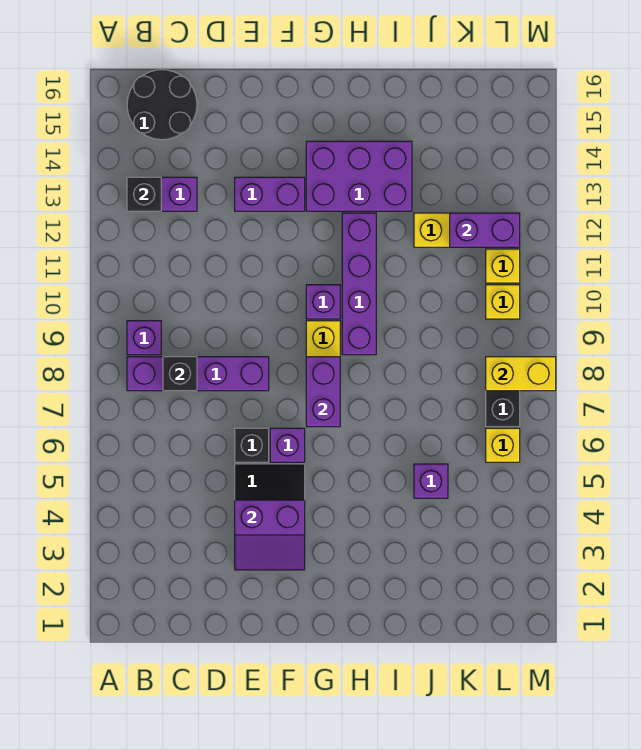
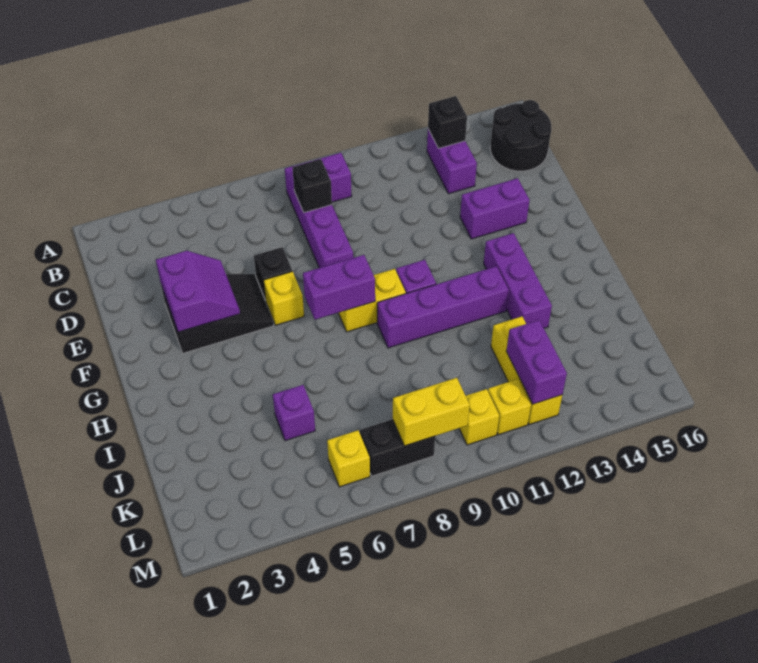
purple slope E3:F4 level 2 top 4 -> purple slope E3:F4 level 2 top 3
purple brick E13:F13 level 1 -> purple brick E13:E14 level 1
purple brick F6 level 1 -> yellow brick F6 level 1
purple brick G13:I14 level 1 -> purple brick G13:I13 level 1
yellow brick L8:M8 level 2 -> yellow brick L8:L9 level 2

